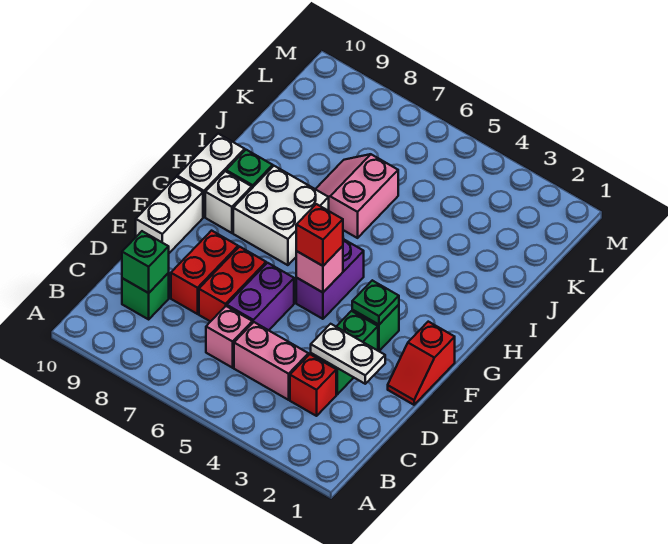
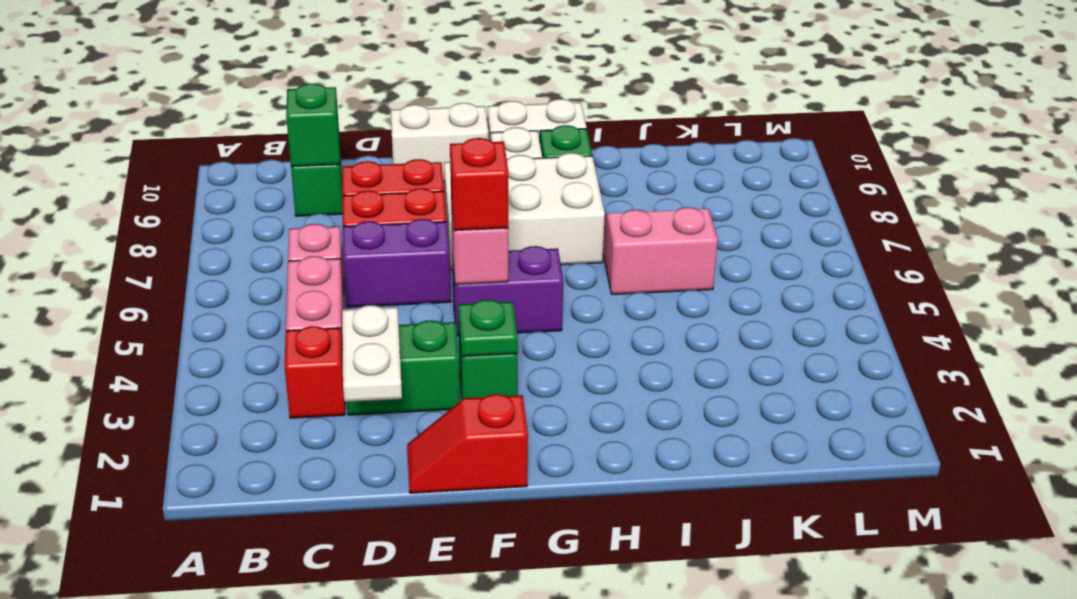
white brick G7:H8 level 1 -> white brick F7:H8 level 1

